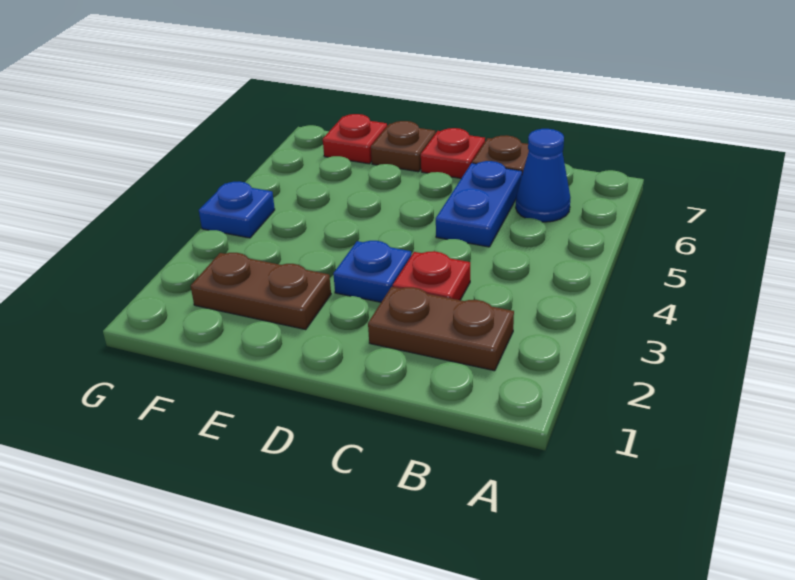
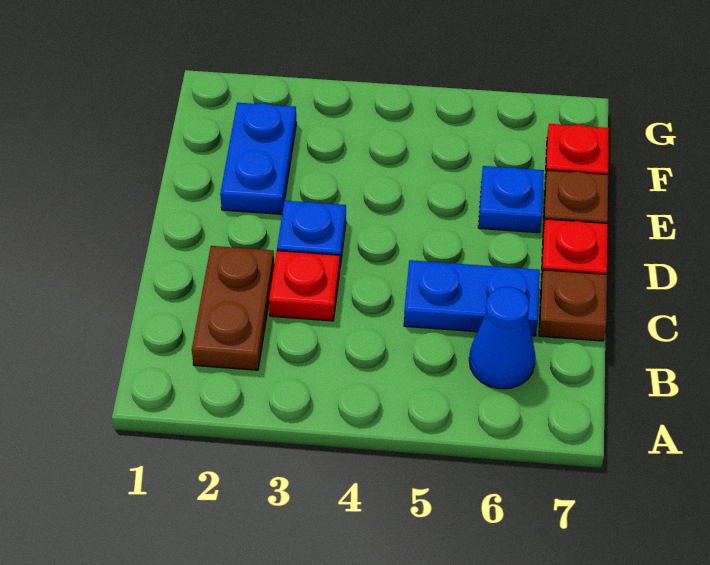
brown plate E2:F2 level 1 -> blue plate E2:F2 level 1
blue plate G4 level 1 -> blue plate E6 level 1

